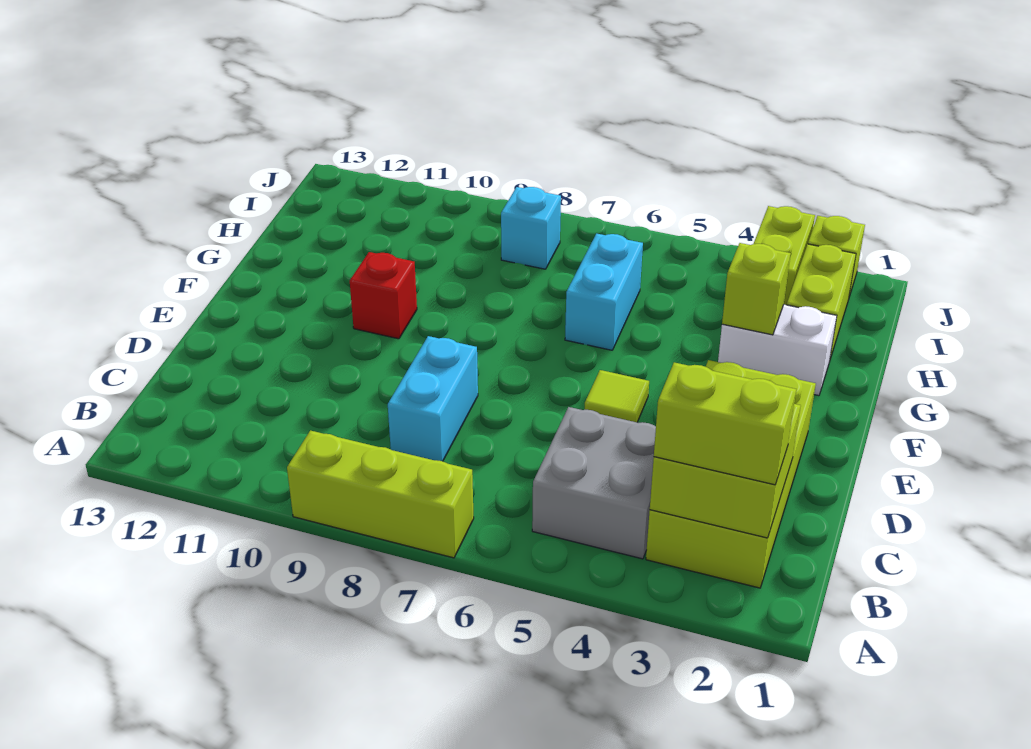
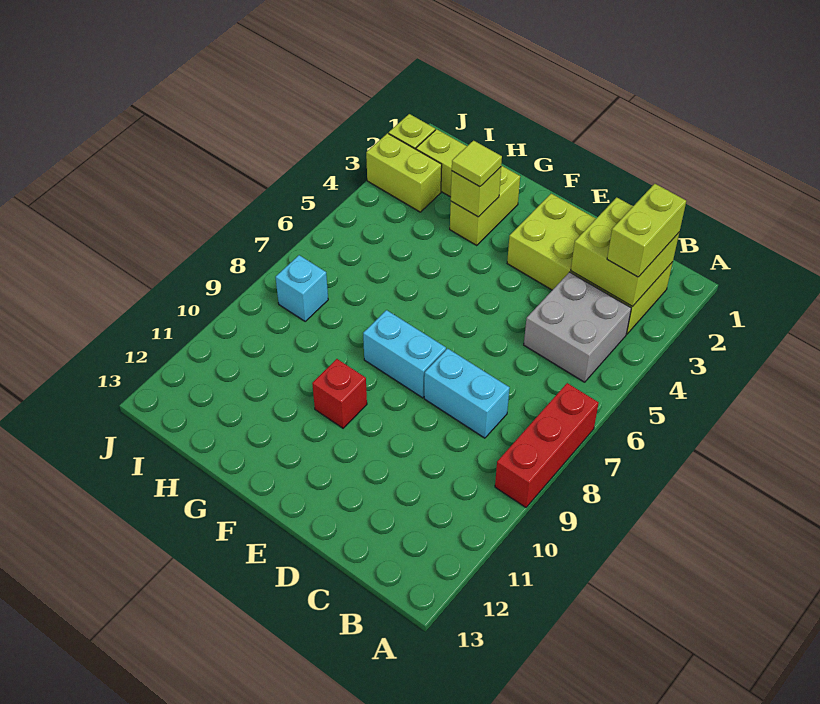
lime brick A7:A9 level 1 -> red brick A7:A9 level 1
lime tile E5 level 1 -> lime tile G3 level 3
white brick G2:G3 level 1 -> lime brick G2:G3 level 1
cyan brick G6:H6 level 1 -> cyan brick E8:F8 level 1

